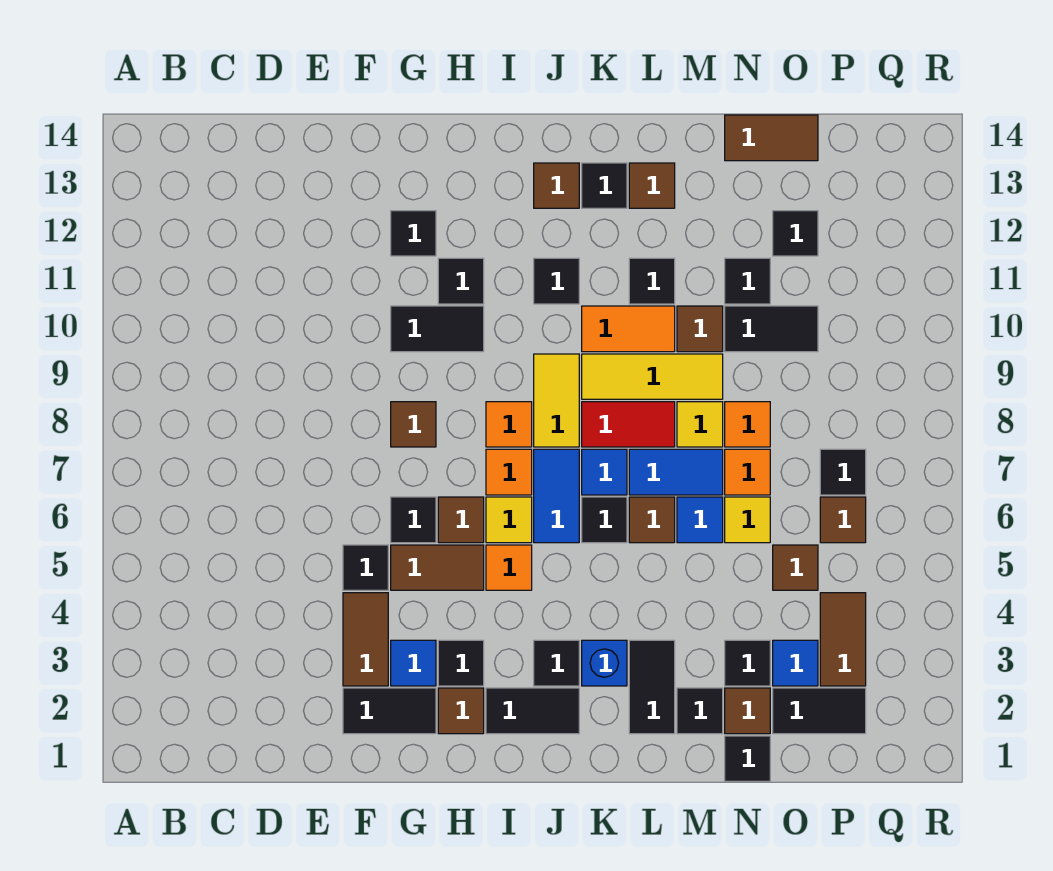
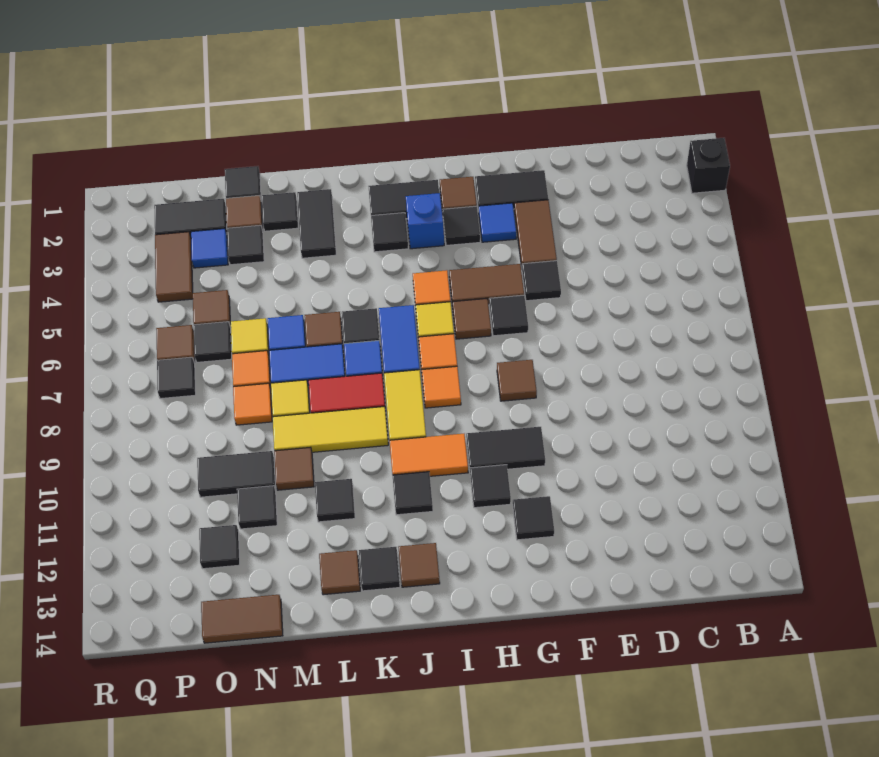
none -> black brick A2 level 1
blue brick K3 level 1 -> blue brick I3 level 1
orange tile K10:L10 level 1 -> orange tile I10:J10 level 1
none -> black tile O6 level 1

